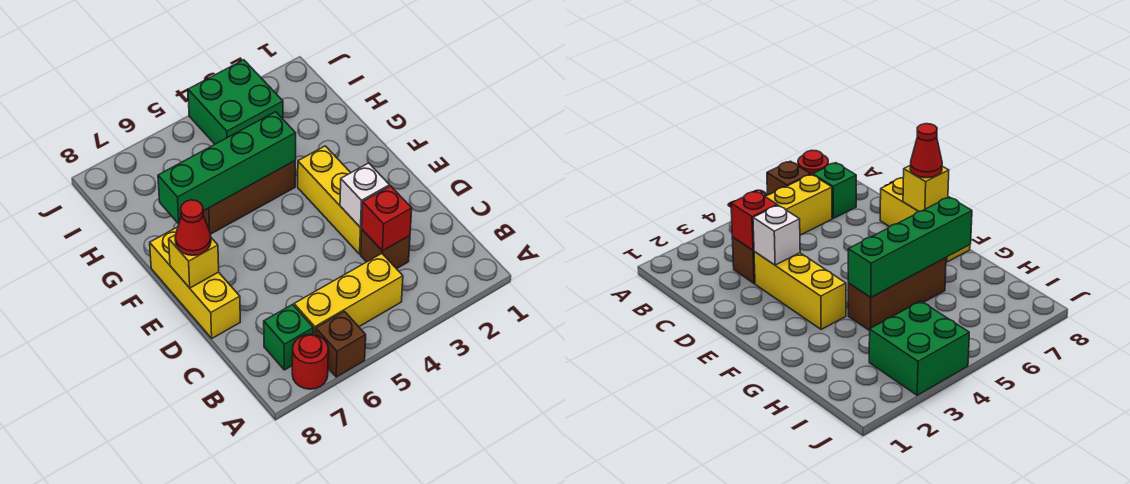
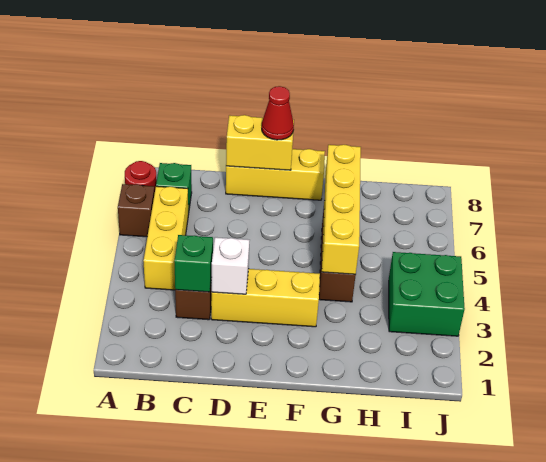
red brick C3 level 2 -> green brick C3 level 2
yellow brick E8 level 2 -> yellow brick D8:E8 level 2
green brick G4:G7 level 2 -> yellow brick G4:G7 level 2

